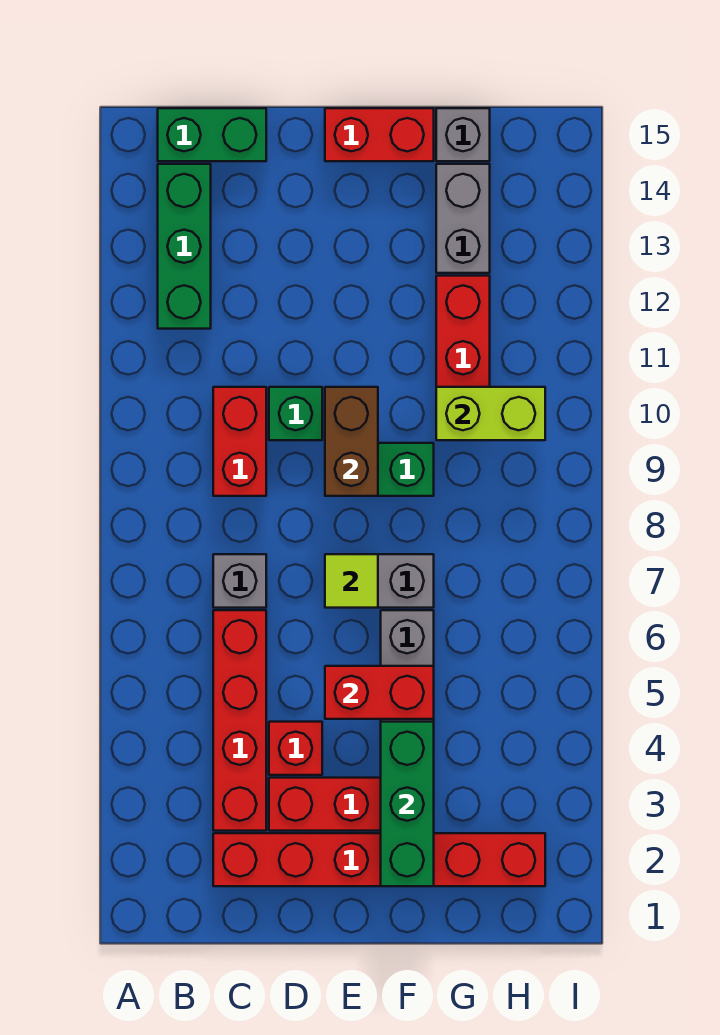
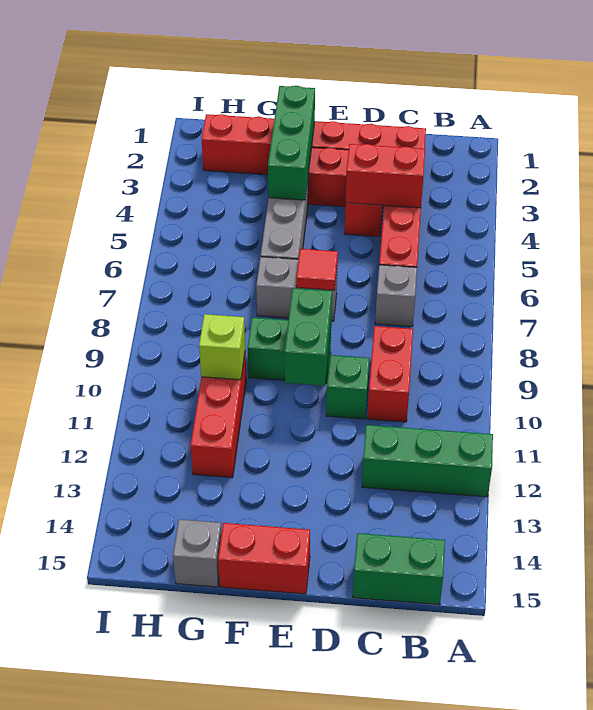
green brick B12:B14 level 1 -> green brick A12:C12 level 1
red brick E5:F5 level 2 -> red brick C4:D4 level 2
lime tile E7 level 2 -> red tile E7 level 2
brown brick E9:E10 level 2 -> green brick E9:E10 level 2
lime brick G10:H10 level 2 -> lime brick G10 level 2
grey brick G13:G14 level 1 -> none

